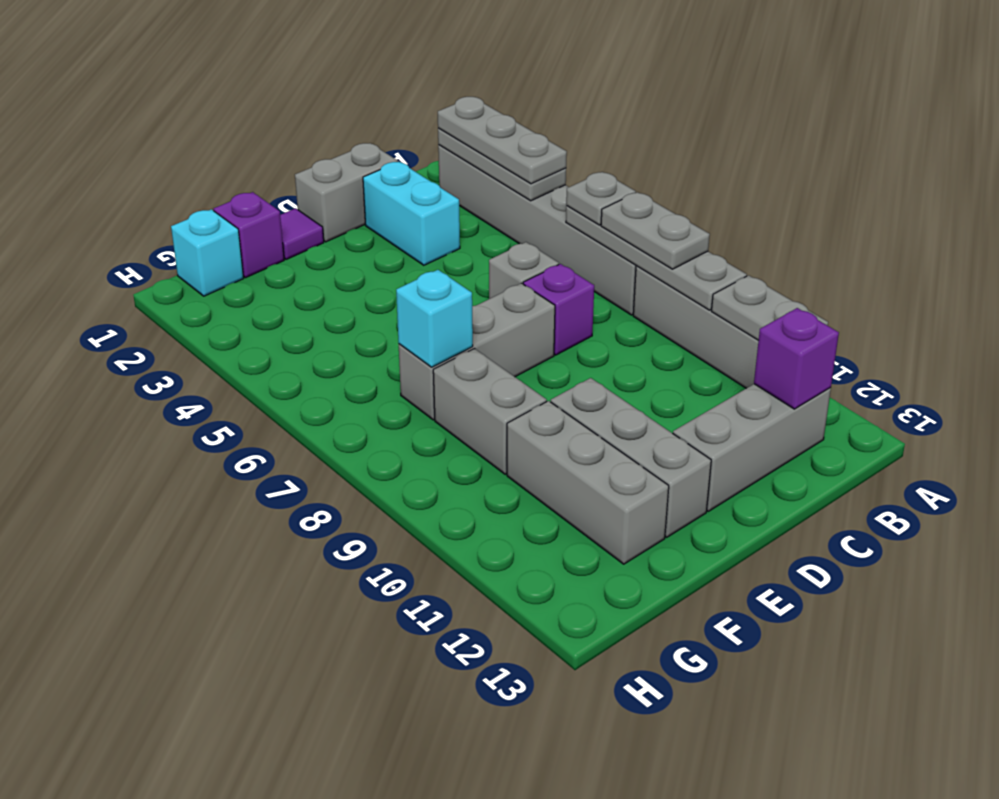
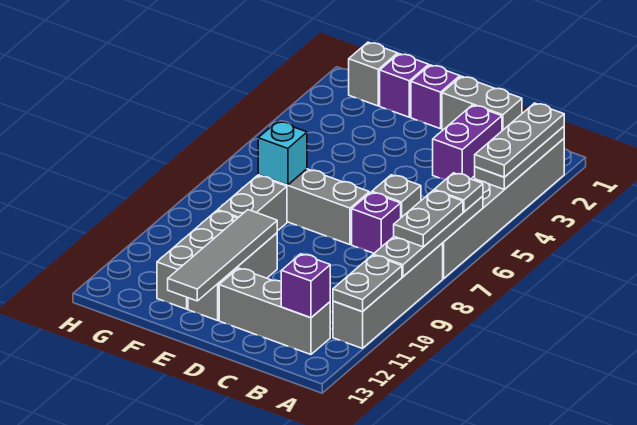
cyan brick C2:C3 level 1 -> purple brick C2:C3 level 1
purple tile E1 level 1 -> purple brick E1 level 1
none -> grey tile E10:E13 level 2
cyan brick G1 level 1 -> grey brick G1 level 1

